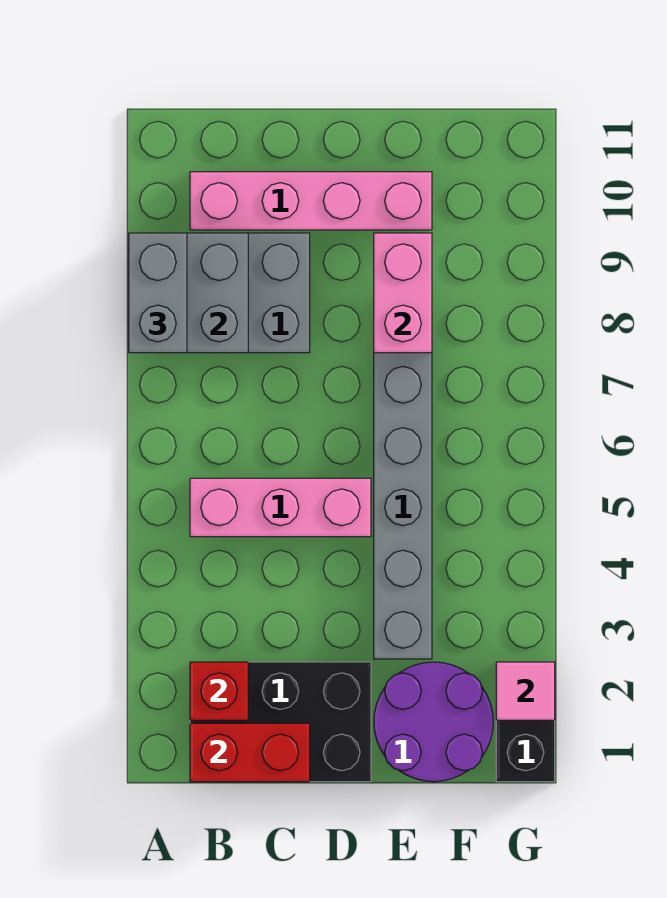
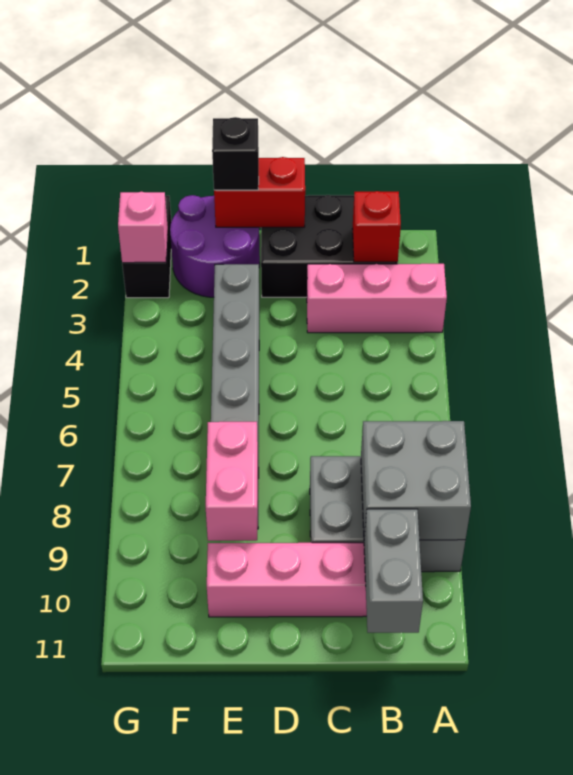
grey brick A8:A9 level 3 -> grey brick B10:B11 level 2
red brick B1:C1 level 2 -> red brick D1:E1 level 2
pink brick B5:D5 level 1 -> pink brick A3:C3 level 1
none -> black brick E1 level 3
pink tile G2 level 2 -> pink brick G2 level 2

